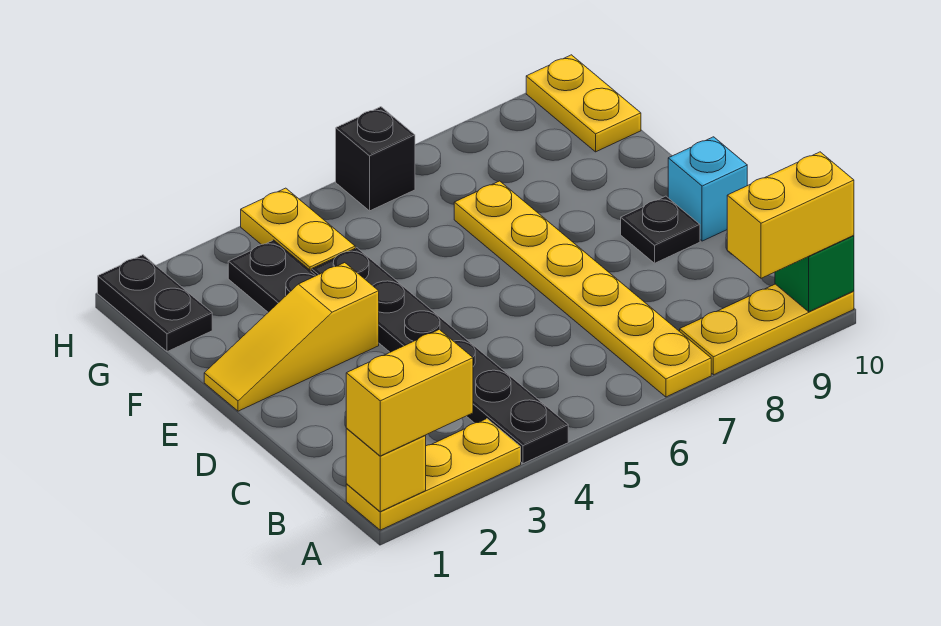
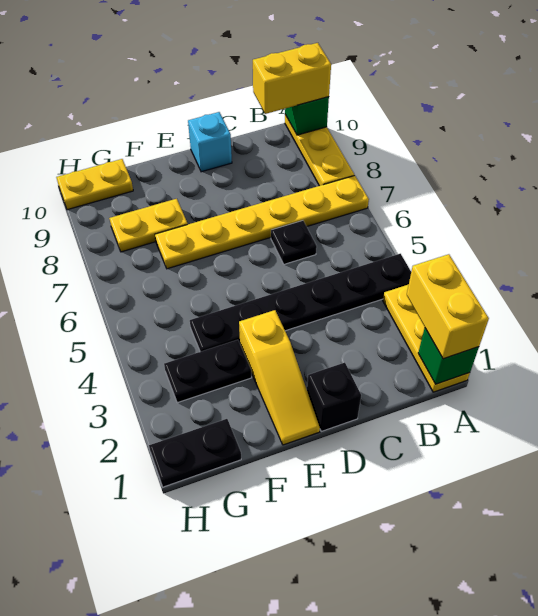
yellow brick A1 level 2 -> green brick A1 level 2
yellow brick A9:A10 level 3 -> yellow brick A10:B10 level 3
black plate D9 level 1 -> black plate C6 level 1
yellow plate G4:H4 level 1 -> yellow plate F8:G8 level 1
black brick H6 level 1 -> black brick D1 level 1

